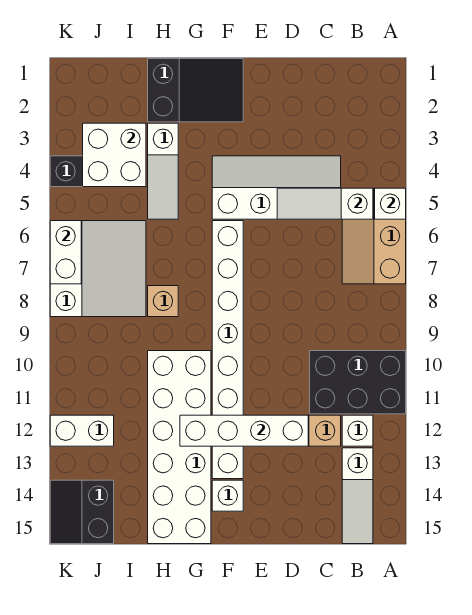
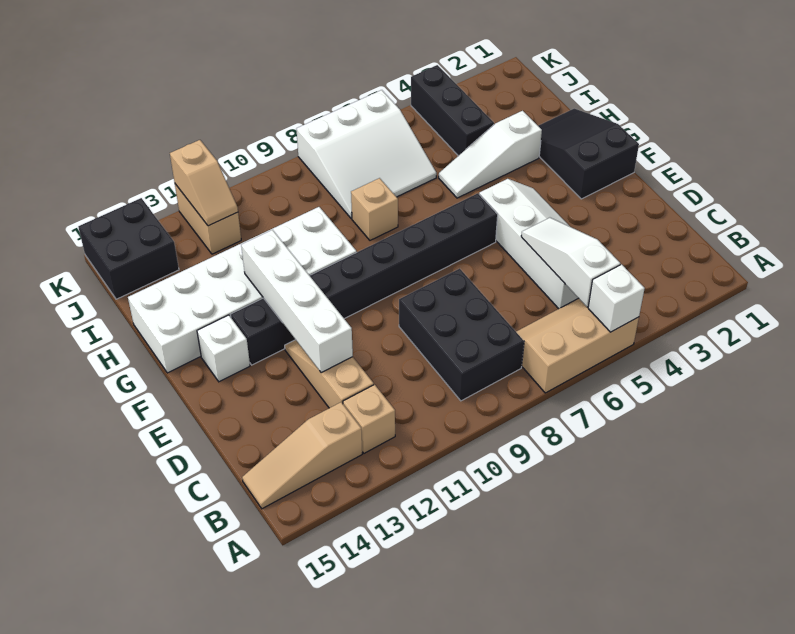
black brick A10:C11 level 1 -> black brick B8:D9 level 1
white brick B12 level 1 -> tan brick B12 level 1
white slope B13:B15 level 1 top 13 -> tan slope B13:B15 level 1 top 13
black slope F1:H2 level 1 top H -> black slope F1:H2 level 1 top F
white brick F6:F13 level 1 -> black brick F6:F13 level 1
white brick I3:J4 level 2 -> none
white brick J12:K12 level 1 -> tan brick J12:K12 level 1
none -> tan slope J12:K12 level 2 top K
black slope J14:K15 level 1 top J -> black brick J14:K15 level 1
white brick K6:K7 level 2 -> none

